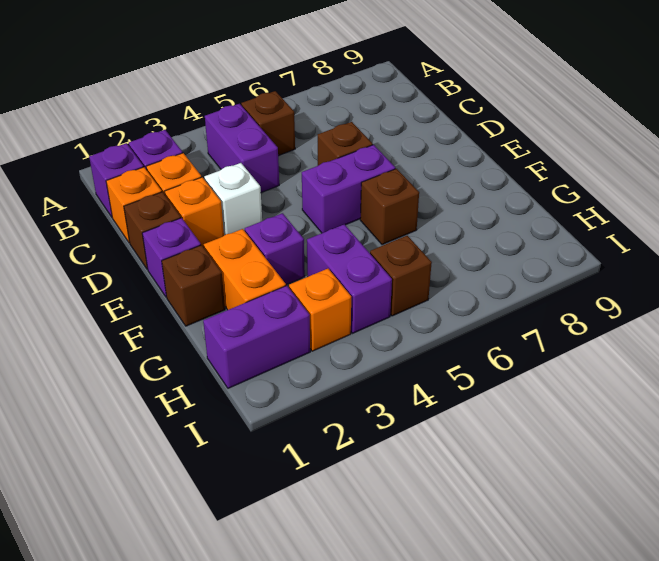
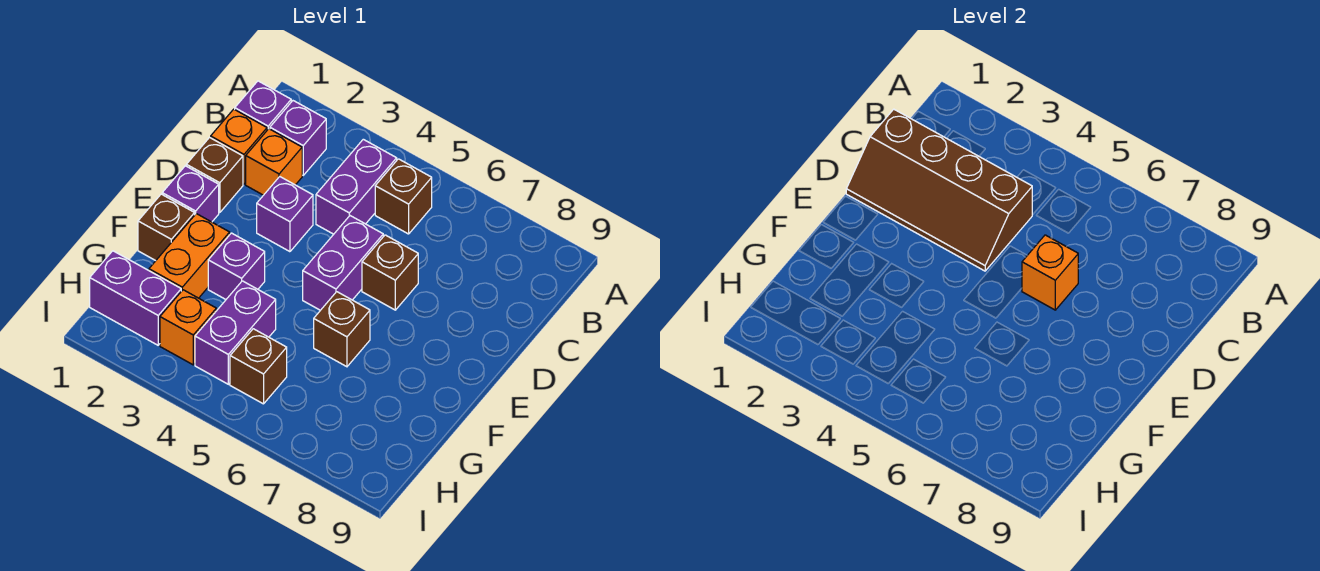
none -> brown slope C1:D4 level 2 top C
orange brick D2 level 1 -> orange brick D6 level 2
white brick D3 level 1 -> purple brick D3 level 1
purple brick E5:E6 level 1 -> purple brick D5:E5 level 1

